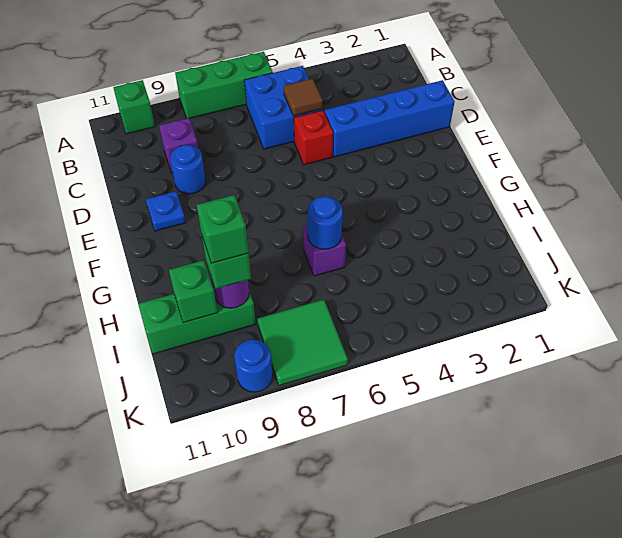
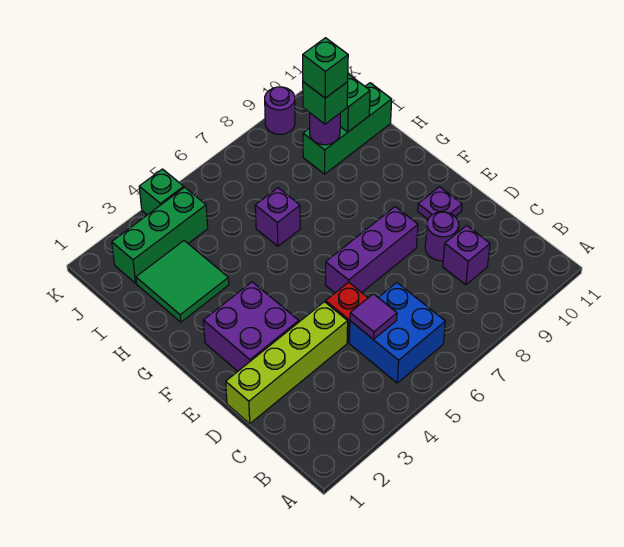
green brick A6:A8 level 1 -> green brick J2:J4 level 1
green brick A10 level 1 -> green brick K4 level 1
brown tile C5 level 2 -> purple tile C5 level 2
blue brick D1:D4 level 1 -> lime brick D1:D4 level 1
blue round brick D9 level 1 -> purple round brick D9 level 1
none -> purple brick E2:F3 level 1
none -> purple brick E6:E8 level 1
blue plate E10 level 1 -> purple plate E10 level 1
blue round brick H6 level 2 -> none
green tile J7:K8 level 1 -> green tile H2:I3 level 1
blue round brick K9 level 1 -> purple round brick K9 level 1

